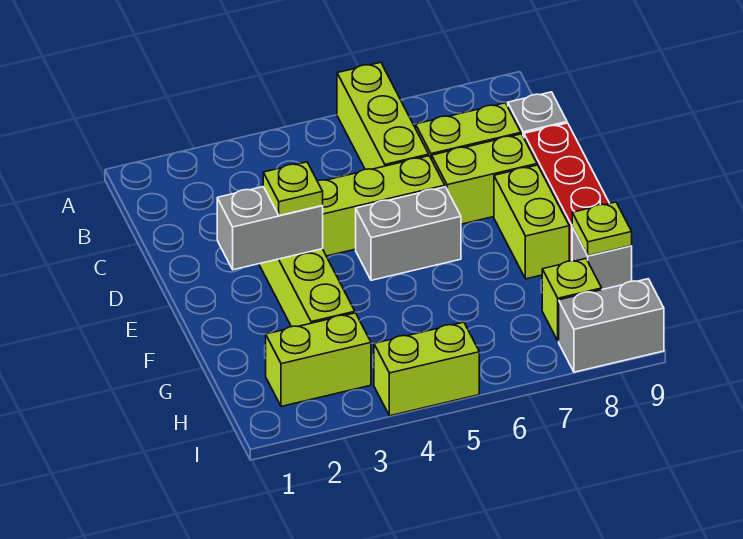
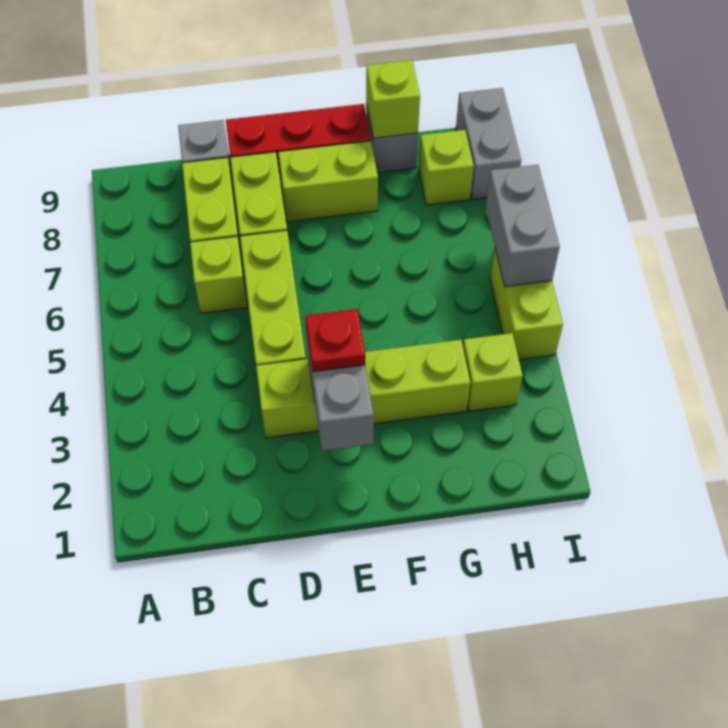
lime brick A6:C6 level 1 -> lime brick C6 level 1
lime plate E3 level 3 -> red plate E3 level 3
grey brick E5:E6 level 1 -> grey brick I5:I6 level 2
lime plate G9 level 2 -> lime brick G9 level 2
lime brick H2:H3 level 1 -> lime brick H3 level 1

